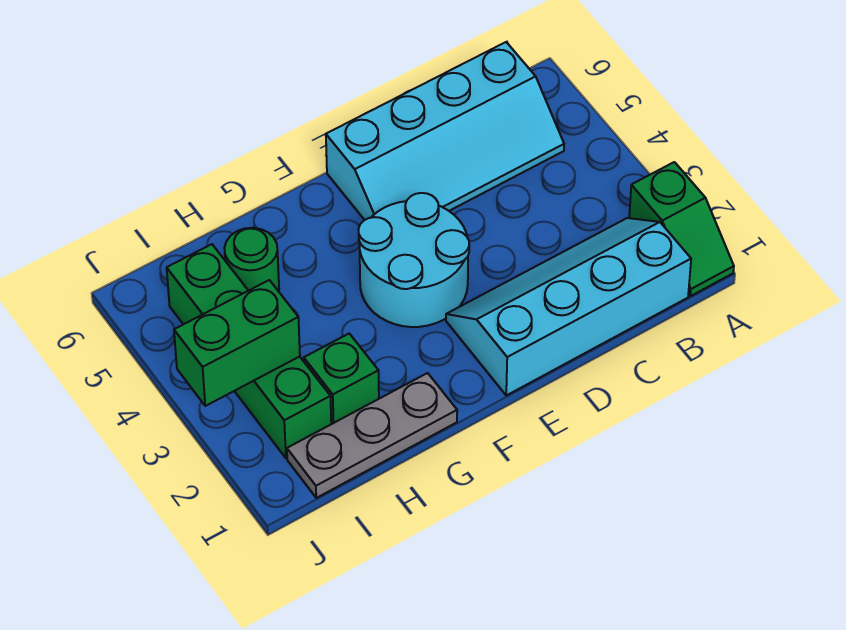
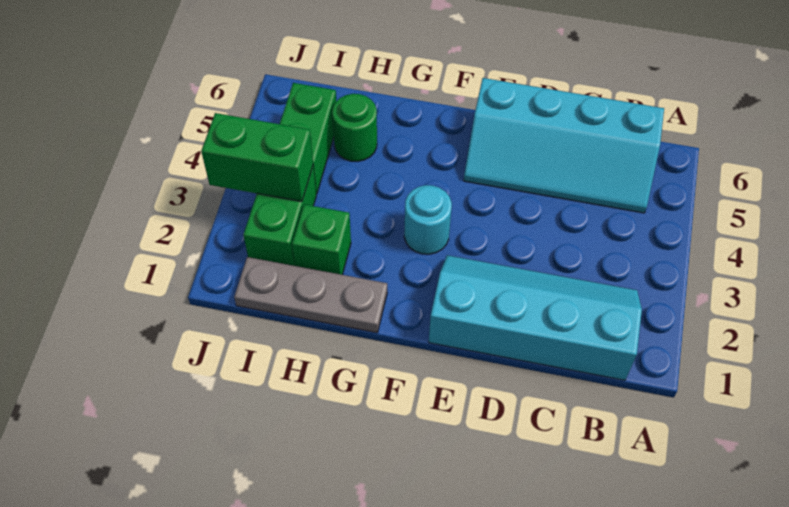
green slope A1:A2 level 1 top 2 -> none
cyan round brick E3:F4 level 1 -> cyan round brick F3 level 1

